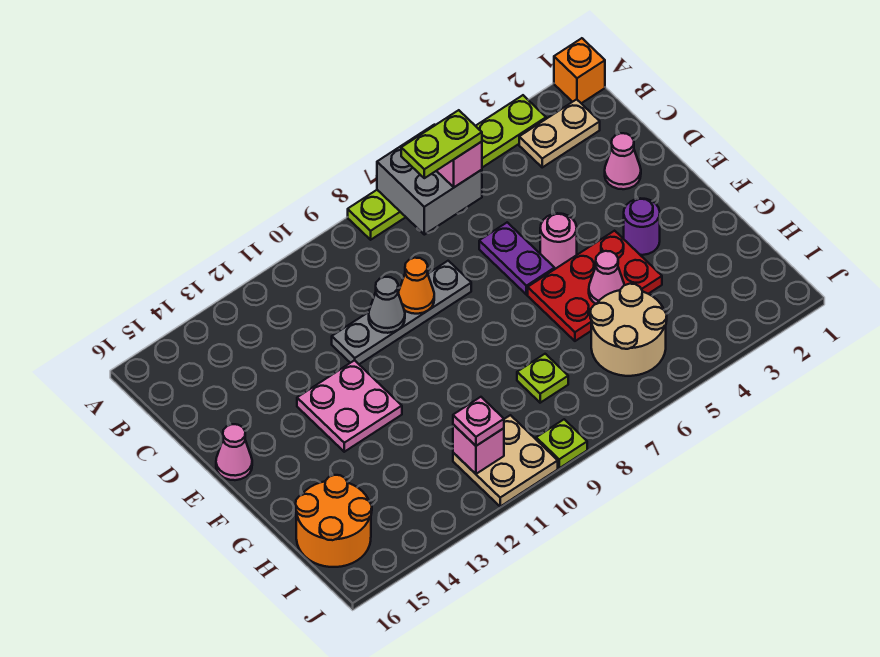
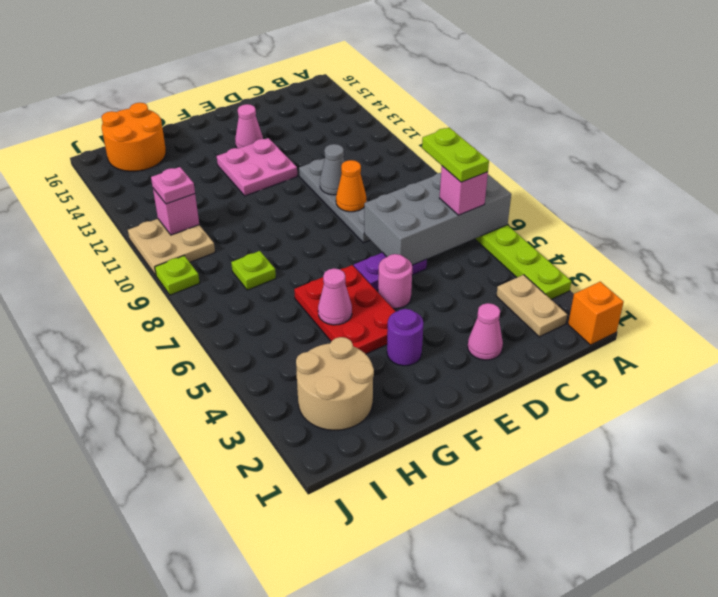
grey brick A6:B7 level 2 -> grey brick A6:D7 level 2
pink cone E16 level 1 -> pink cone E14 level 1
tan round brick H5:I6 level 1 -> tan round brick H2:I3 level 1

